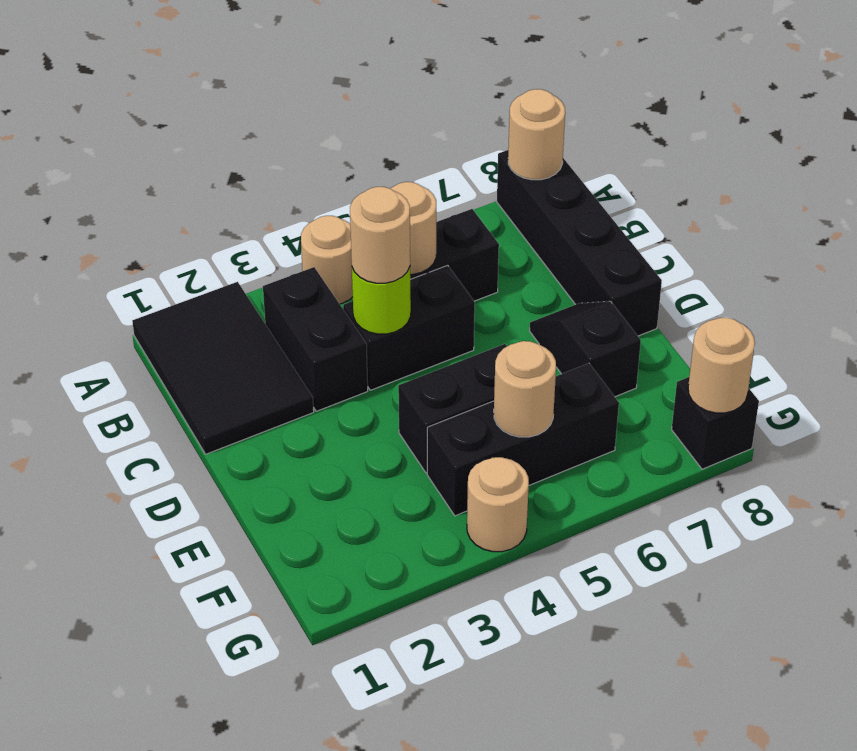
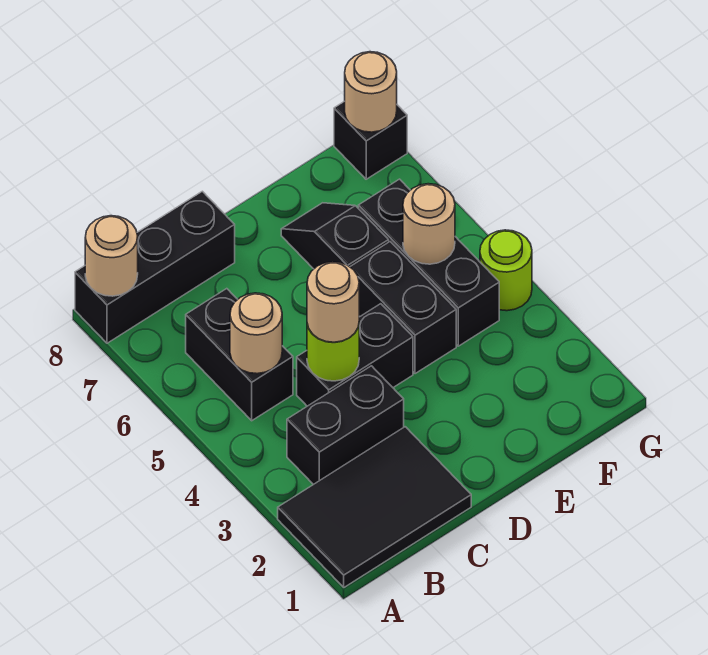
tan round brick A4 level 1 -> none
black brick A8:D8 level 1 -> black brick A8:C8 level 1
black brick C4:C5 level 1 -> black brick C4:D4 level 1
black slope D7:E7 level 1 top E -> black slope E6:E7 level 1 top 6
tan round brick G4 level 1 -> lime round brick G4 level 1

